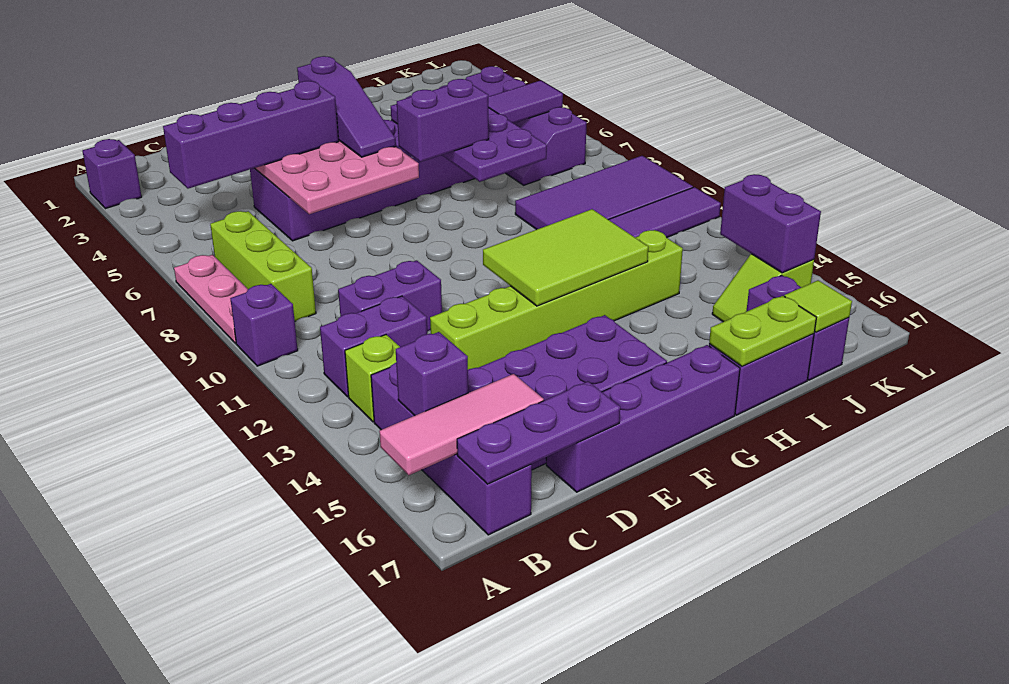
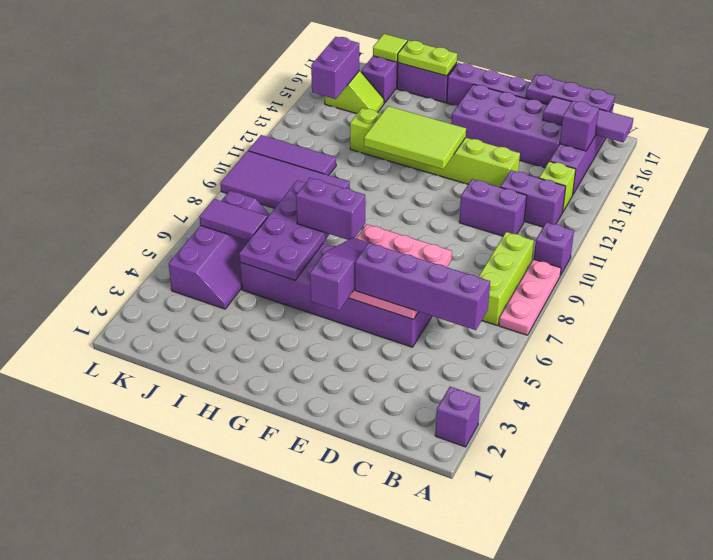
pink tile A16:C16 level 2 -> purple tile A16:C16 level 2

